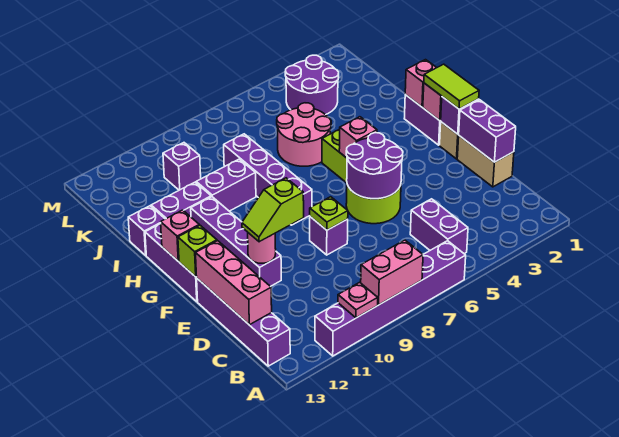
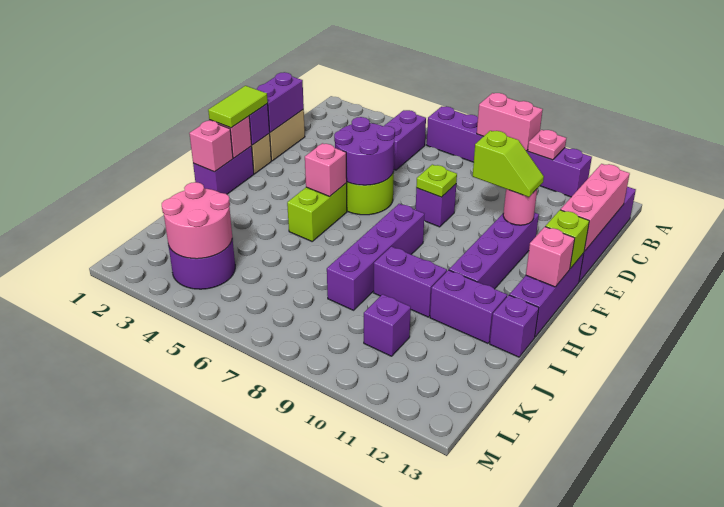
pink round brick I5:J6 level 1 -> pink round brick K3:L4 level 2

